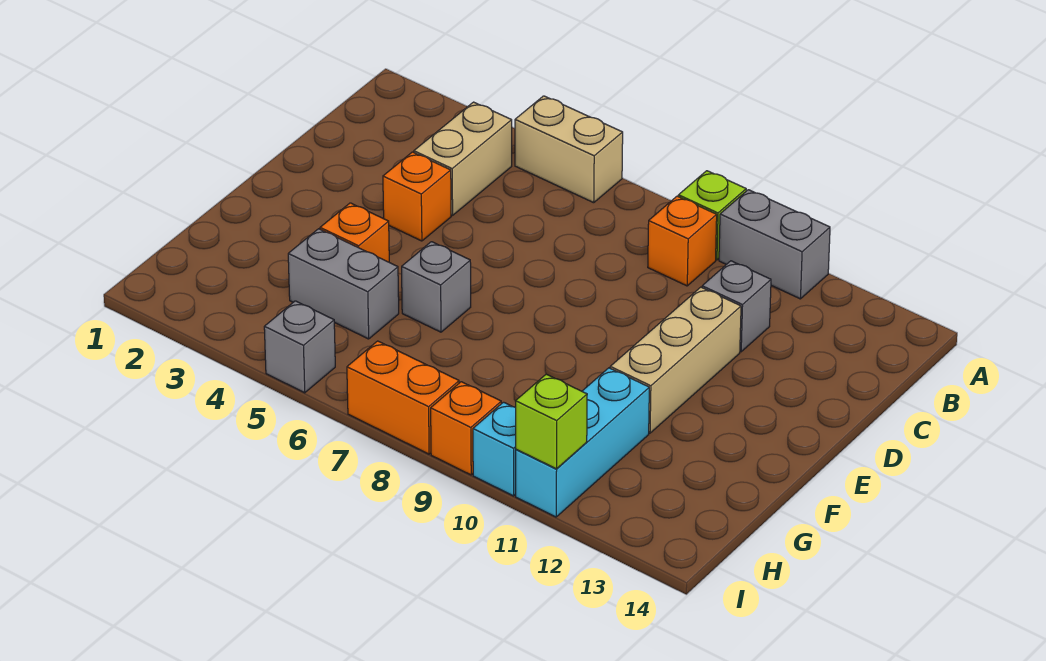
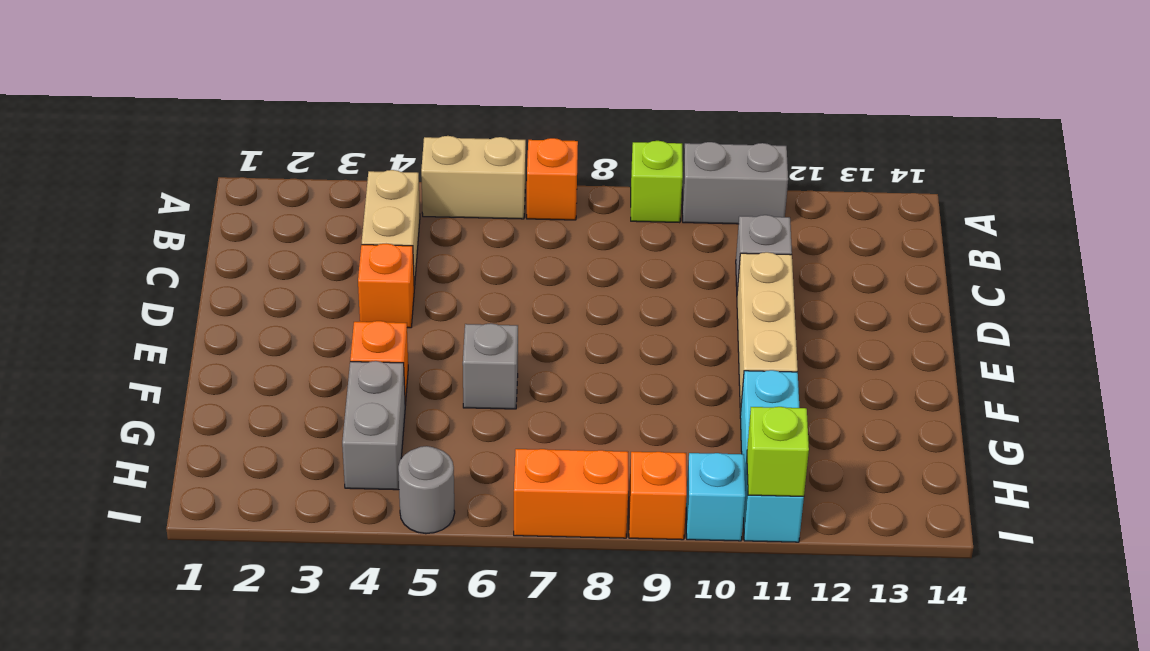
orange brick B9 level 1 -> orange brick A7 level 1
grey brick G4:G5 level 1 -> grey brick G4:H4 level 1
grey brick I5 level 1 -> grey round brick I5 level 1

